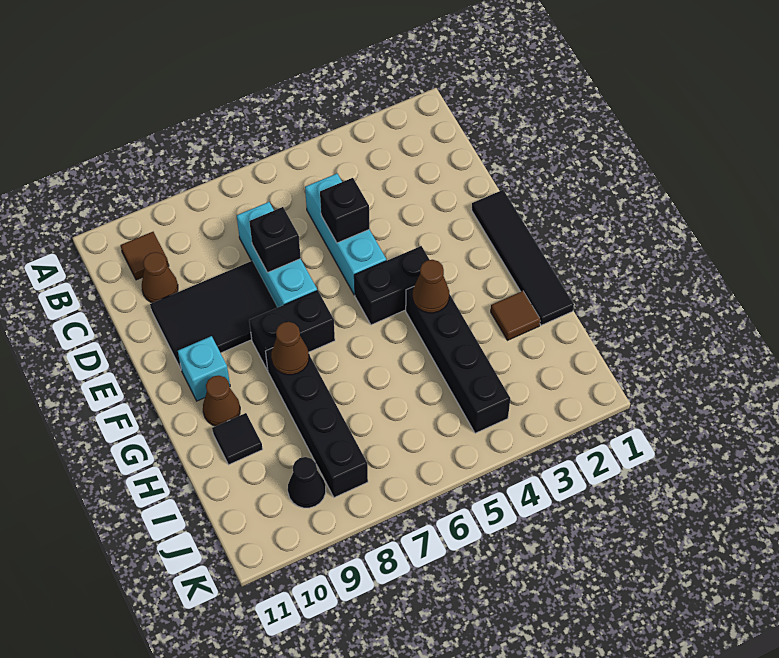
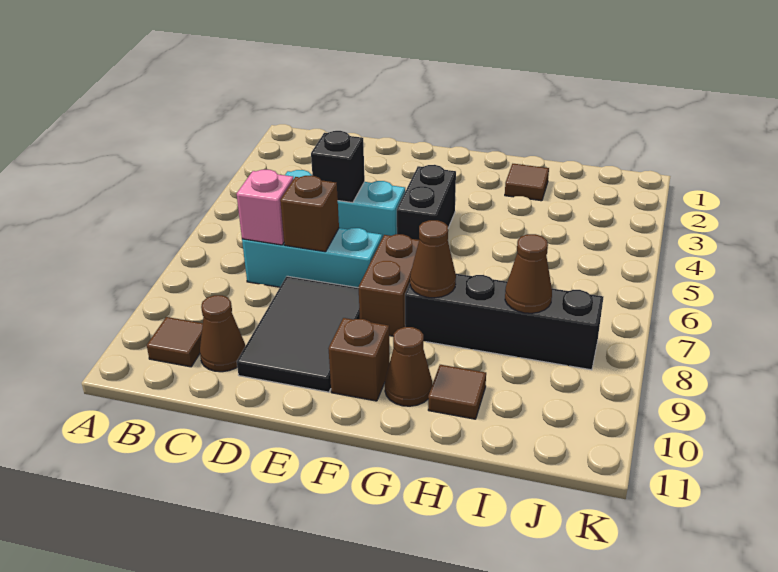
none -> pink brick C7 level 2
black brick D7 level 2 -> brown brick D7 level 2
black tile E1:H1 level 1 -> none
black brick F7:F8 level 1 -> brown brick F7:F8 level 1
cyan brick F10 level 1 -> brown brick F10 level 1
black brick G4:J4 level 1 -> none
brown cone G4 level 2 -> brown cone I8 level 2
black tile H10 level 1 -> brown tile H10 level 1
black cone J9 level 1 -> none

